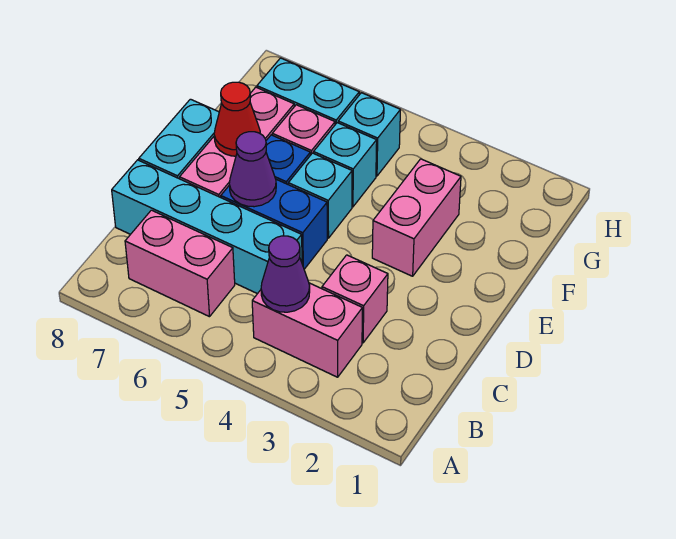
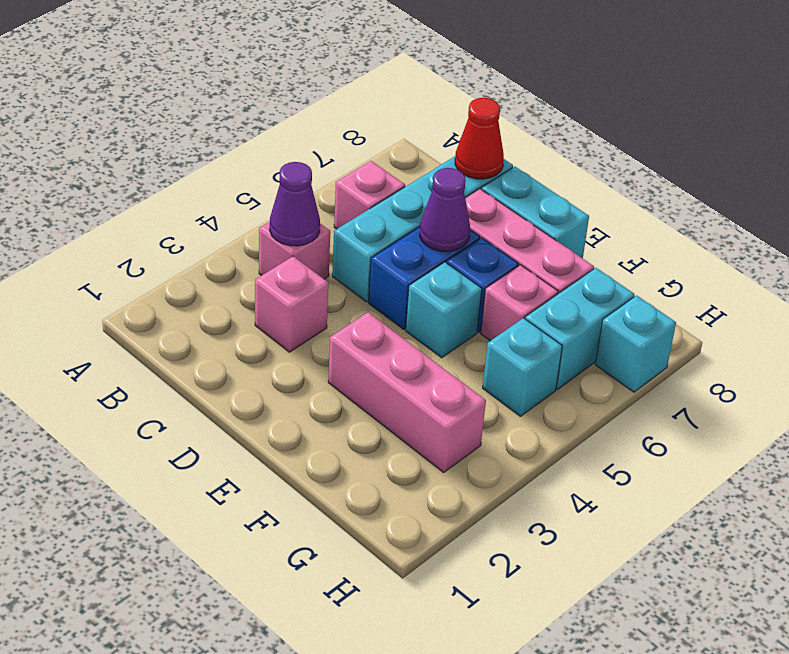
pink brick B3:B4 level 1 -> pink brick B4 level 1
pink brick B6:B7 level 1 -> pink brick B6 level 1
pink brick E3:F3 level 1 -> pink brick E3:G3 level 1
red cone E7 level 2 -> red cone C8 level 2
cyan brick F5 level 1 -> cyan brick H7 level 1

